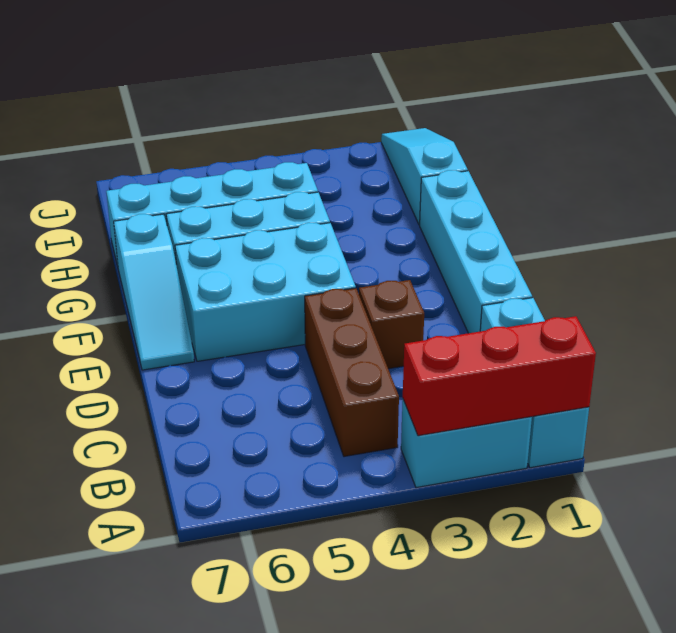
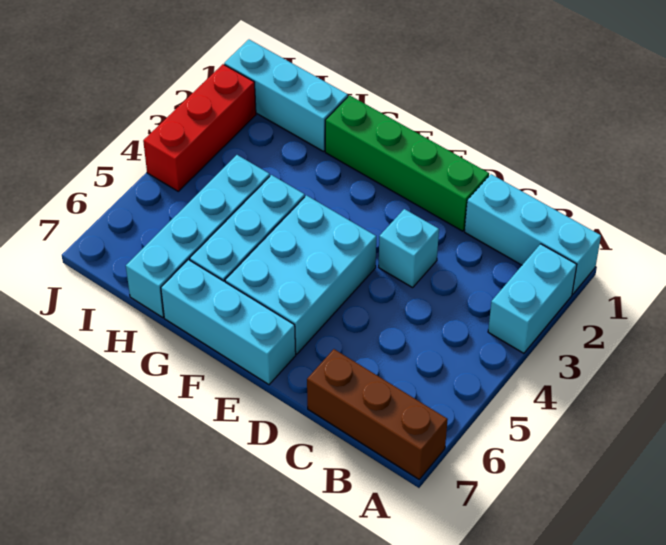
red brick A1:A3 level 2 -> red brick J2:J4 level 1
brown brick B4:D4 level 1 -> brown brick A7:C7 level 1
cyan brick D1:G1 level 1 -> green brick D1:G1 level 1
brown brick D3 level 1 -> cyan brick D3 level 1
cyan slope E7:G7 level 1 top G -> cyan brick E7:G7 level 1
cyan slope H1:J1 level 1 top H -> cyan brick H1:J1 level 1

